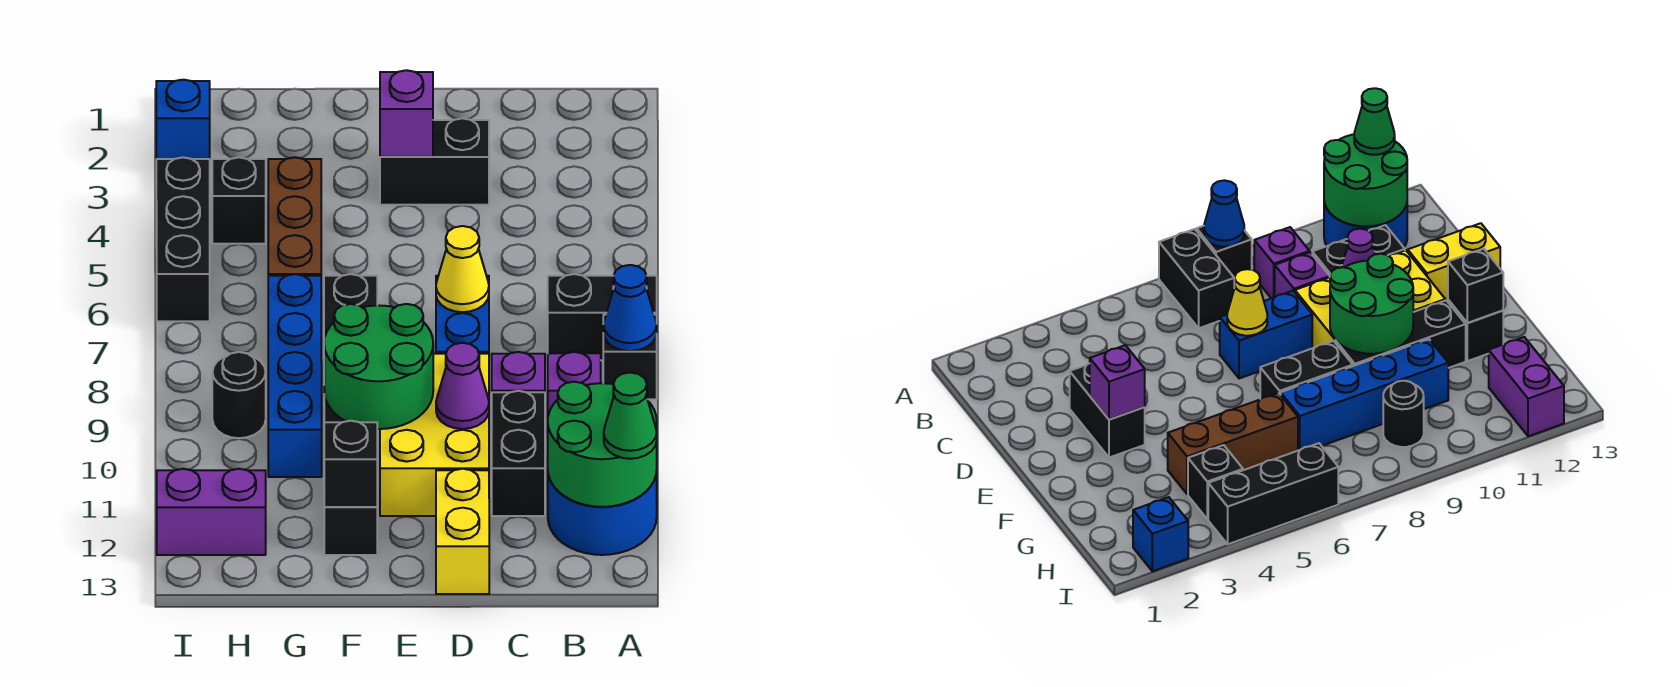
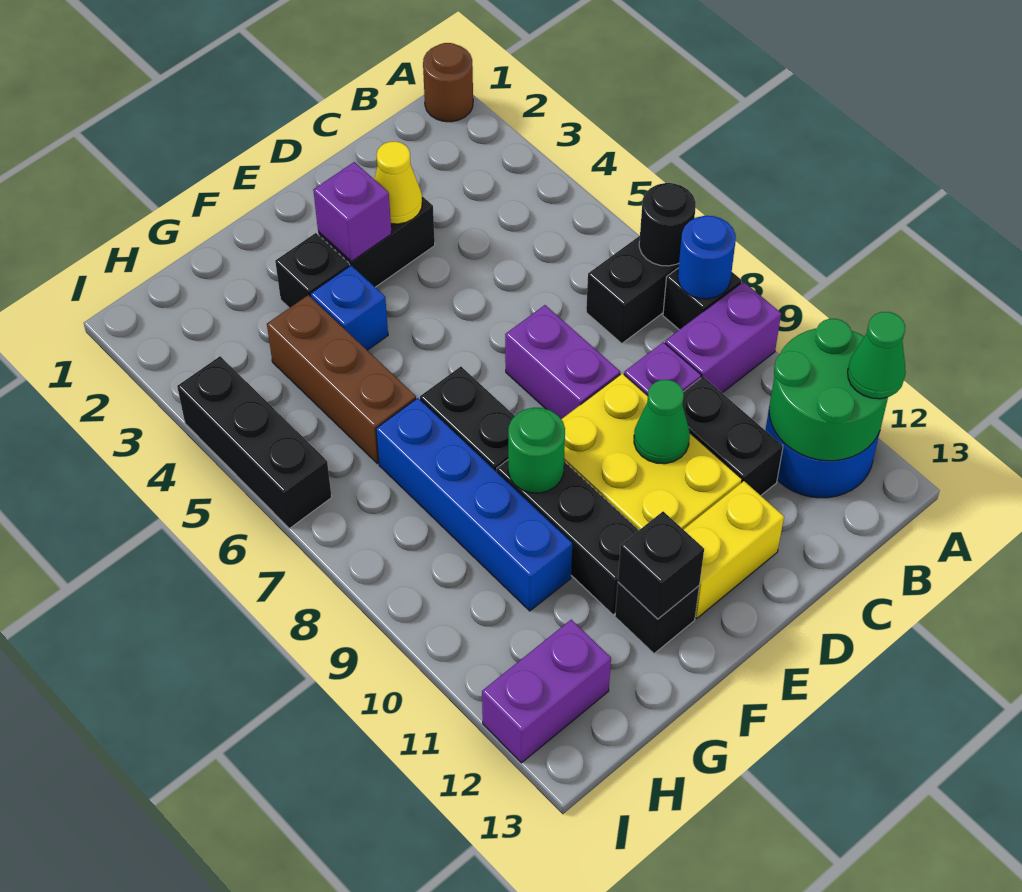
none -> brown round brick A1 level 1
blue cone A8 level 2 -> blue round brick A8 level 2
purple brick B9 level 1 -> purple brick A9:B9 level 1
blue brick D7:D8 level 1 -> purple brick D7:D8 level 1
yellow cone D7 level 2 -> yellow cone D3 level 2
purple cone D10 level 2 -> green cone D10 level 2
yellow brick D12:D13 level 1 -> yellow brick D12:E12 level 1
green round brick E9:F10 level 2 -> green round brick F9 level 2
black brick H4 level 1 -> black brick F3 level 1
black round brick H9 level 1 -> black round brick A7 level 2
blue brick I2 level 1 -> blue brick F4 level 1

